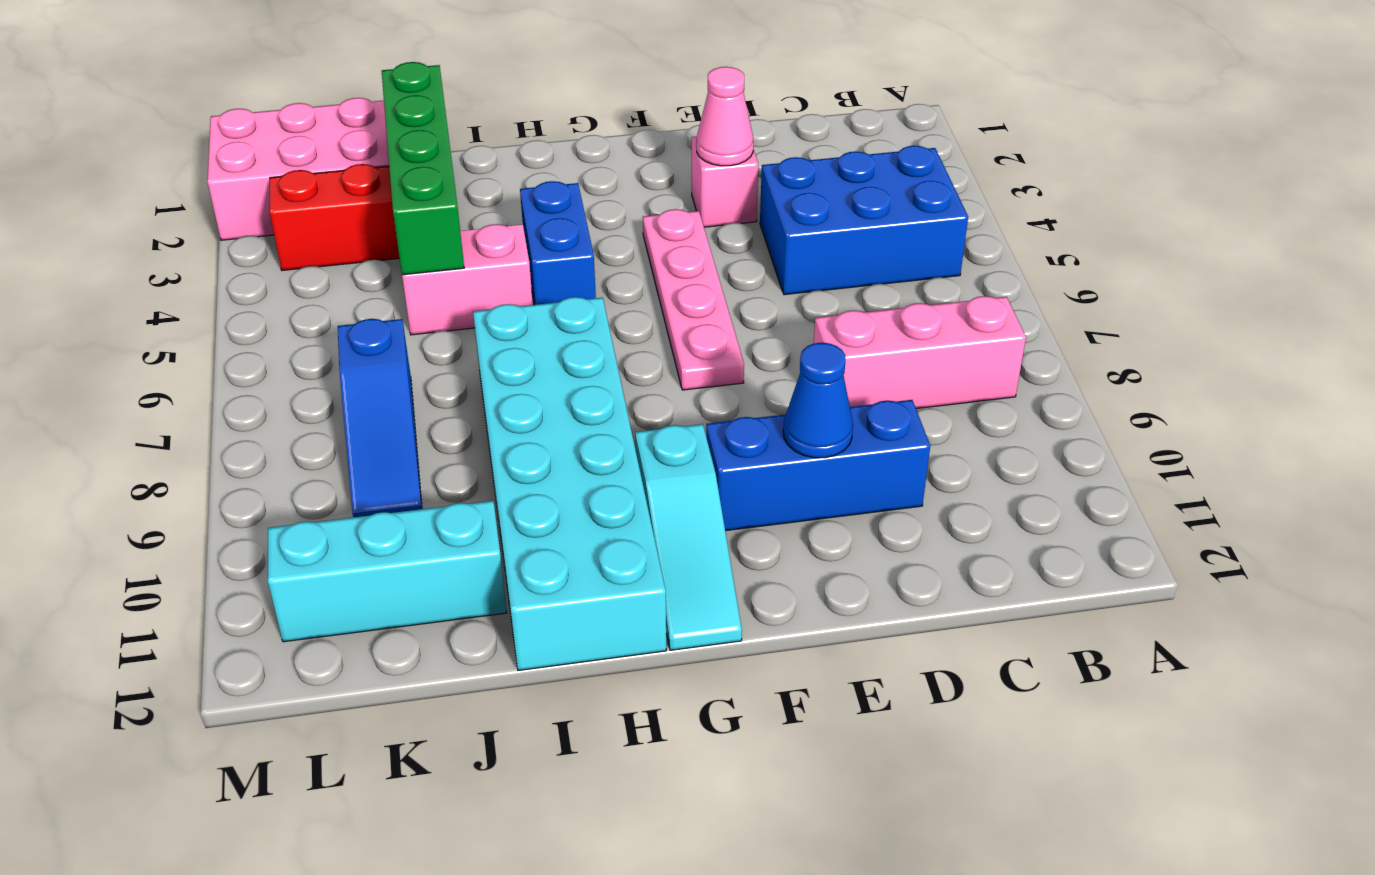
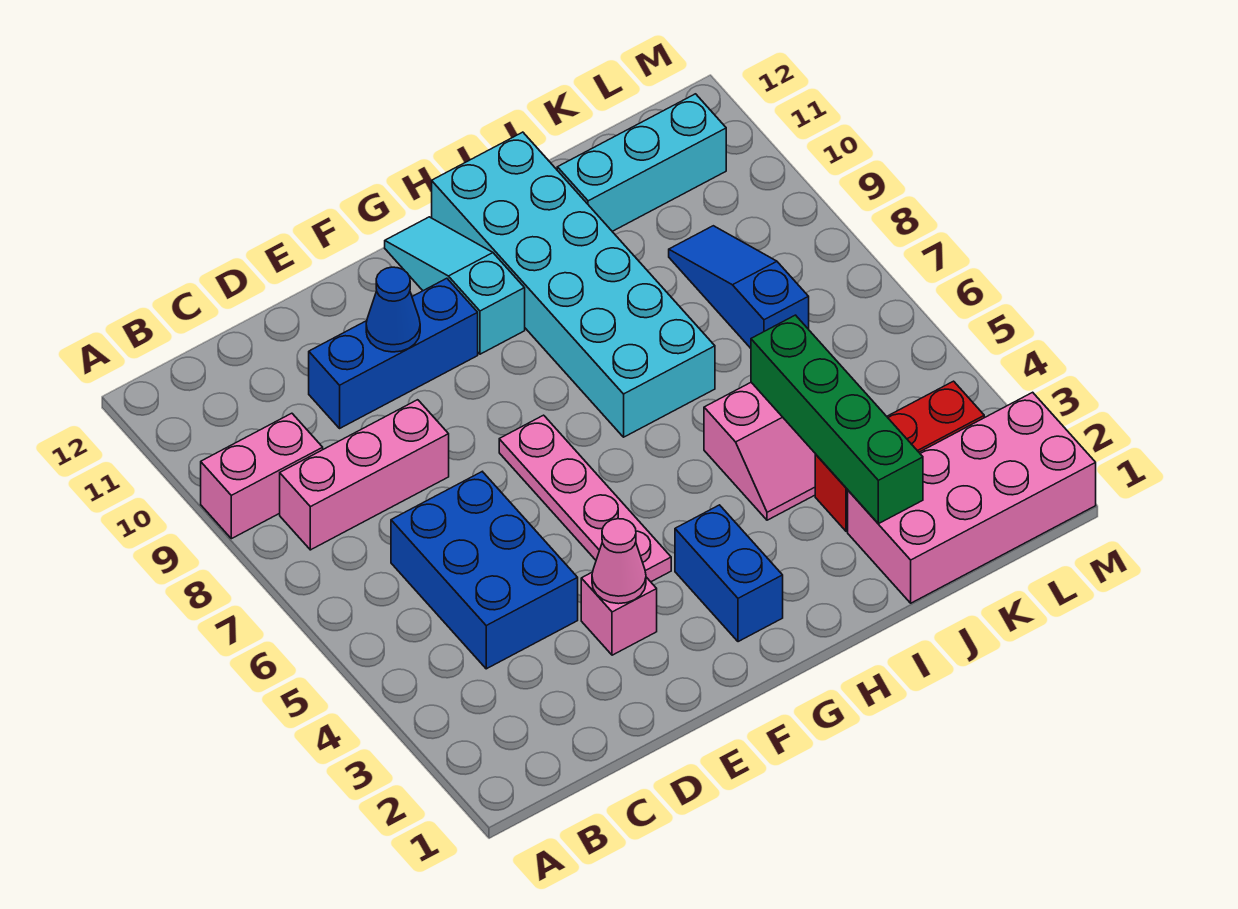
none -> pink brick A9:B9 level 1
blue brick B4:D5 level 1 -> blue brick C4:D6 level 1
blue brick H4:H5 level 1 -> blue brick G2:G3 level 1

